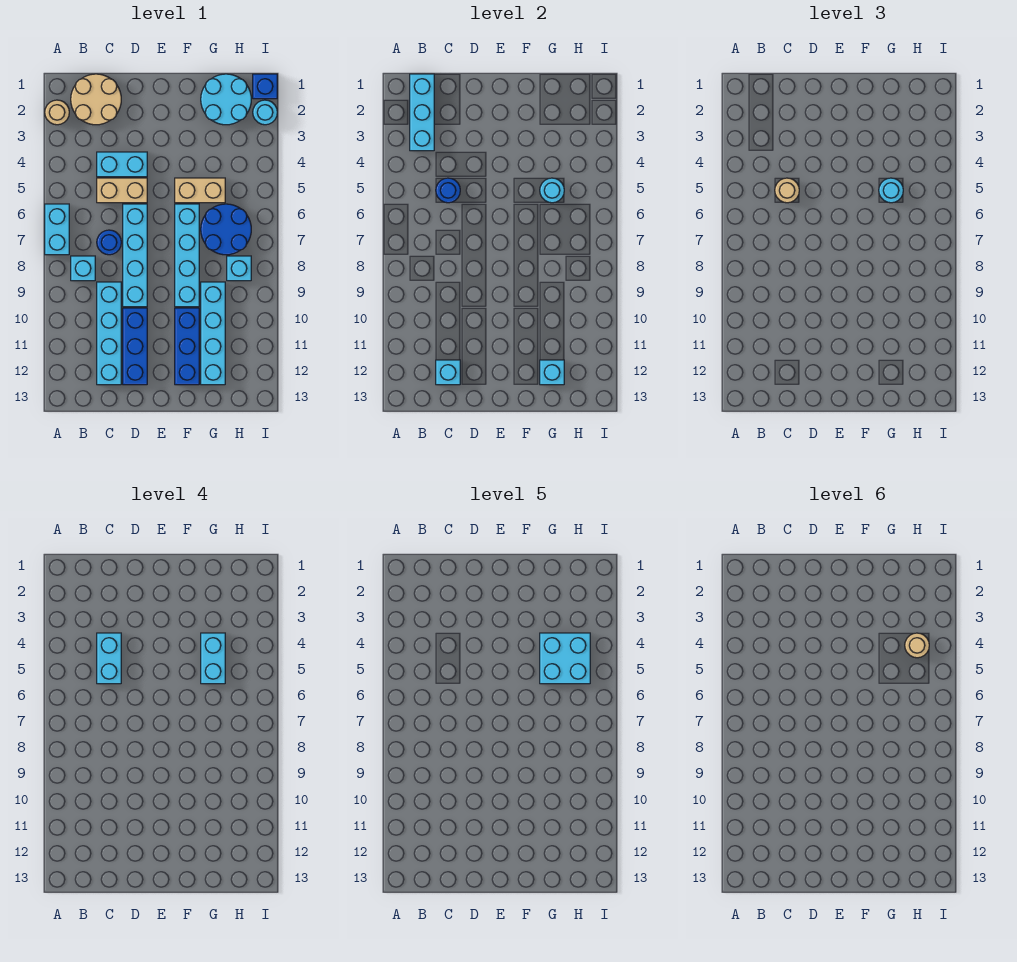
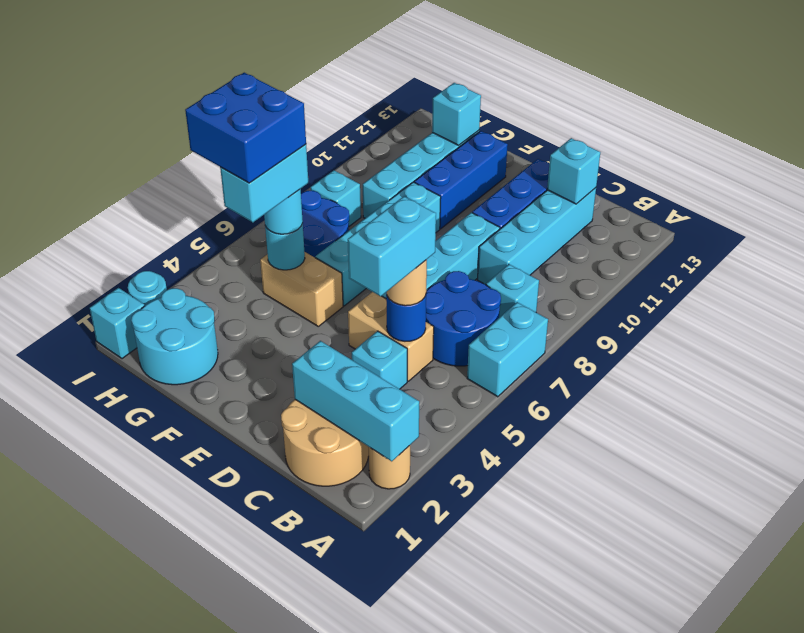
cyan brick B1:B3 level 2 -> cyan brick A2:C2 level 2
cyan brick C4:D4 level 1 -> cyan brick C4 level 1
blue round brick C7 level 1 -> blue round brick B6:C7 level 1
cyan brick G4:H5 level 5 -> blue brick G4:H5 level 5
tan round brick H4 level 6 -> none
blue brick I1 level 1 -> cyan brick I1 level 1

